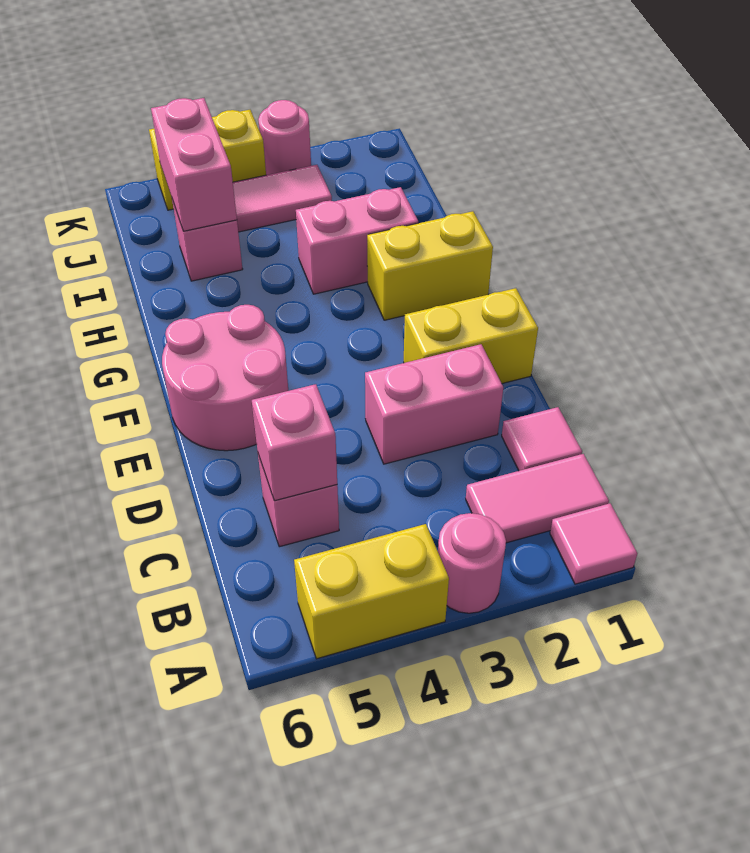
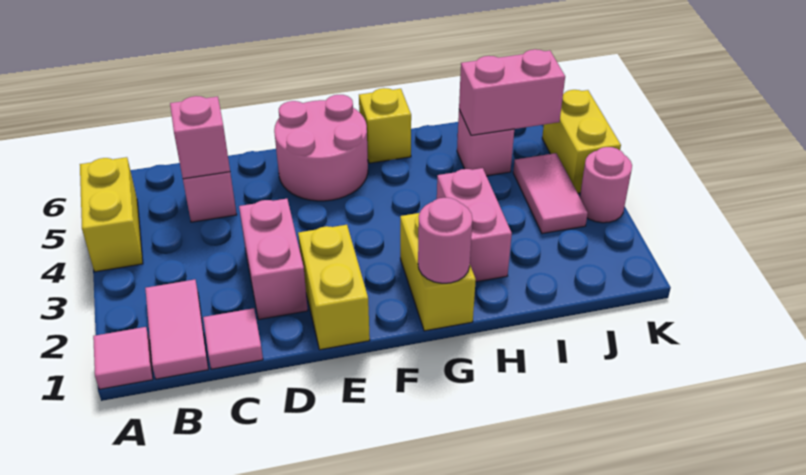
pink round brick A3 level 1 -> pink round brick G1 level 2
none -> yellow brick G6 level 1

